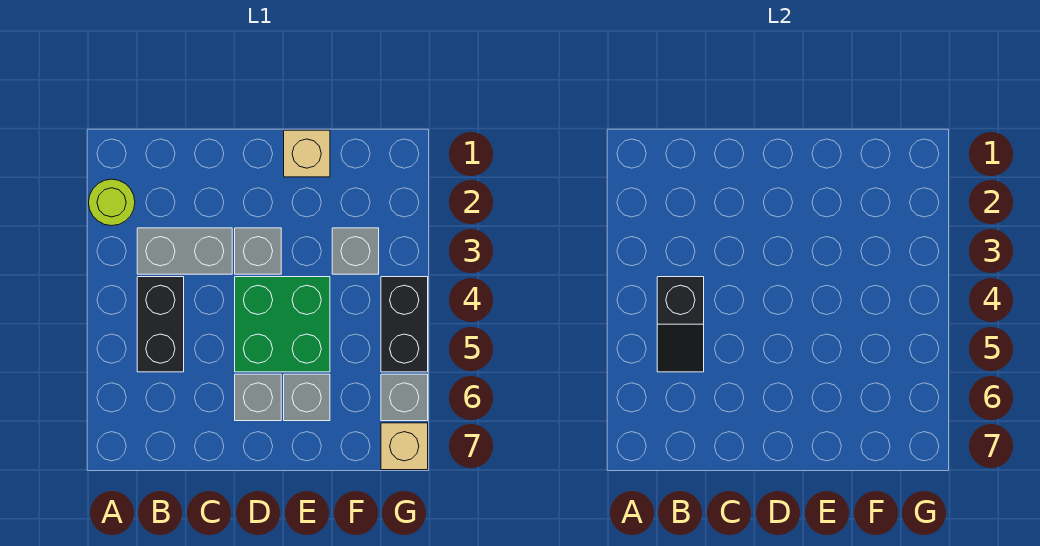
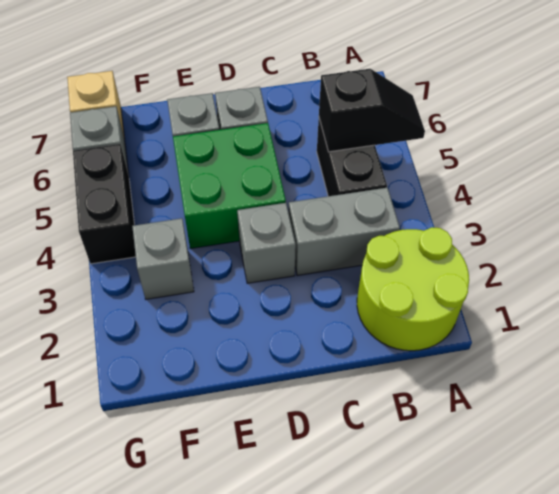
lime round brick A2 level 1 -> lime round brick A1:B2 level 1
black slope B4:B5 level 2 top 4 -> black slope A5:B5 level 2 top B
tan brick E1 level 1 -> none

